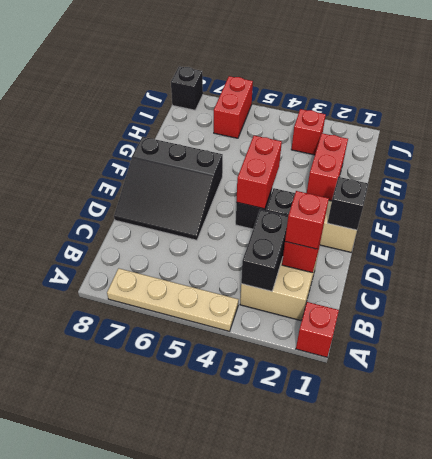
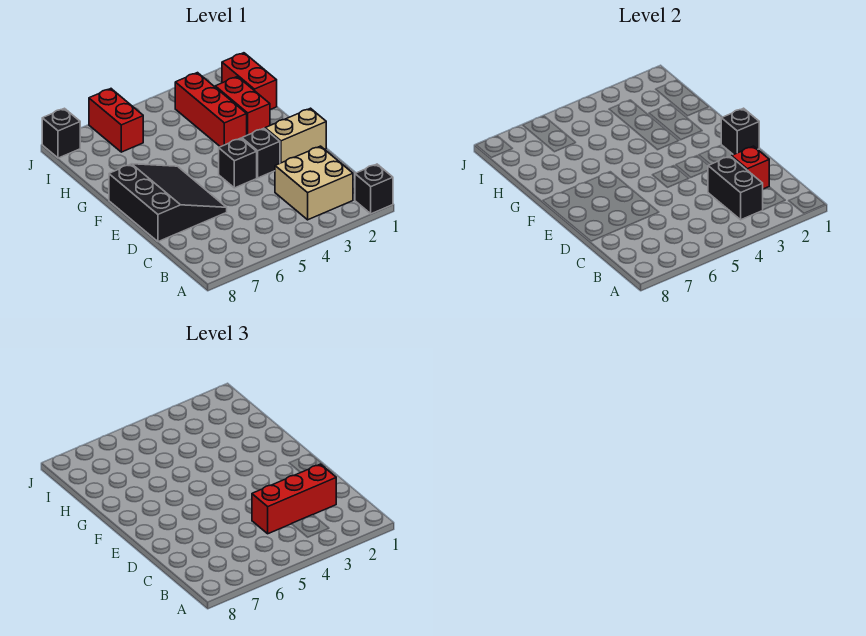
red brick A1 level 1 -> black brick A1 level 1
tan plate A4:A7 level 1 -> none
red brick C2 level 3 -> red brick C2:C4 level 3
black slope D6:F8 level 1 top F -> black slope D6:F8 level 1 top 8
red brick E4:F4 level 2 -> red brick H1:I1 level 1
red brick I3 level 1 -> red brick G3:I3 level 1

